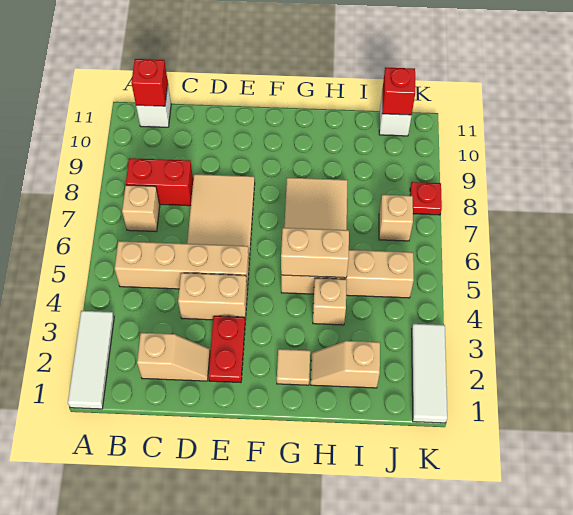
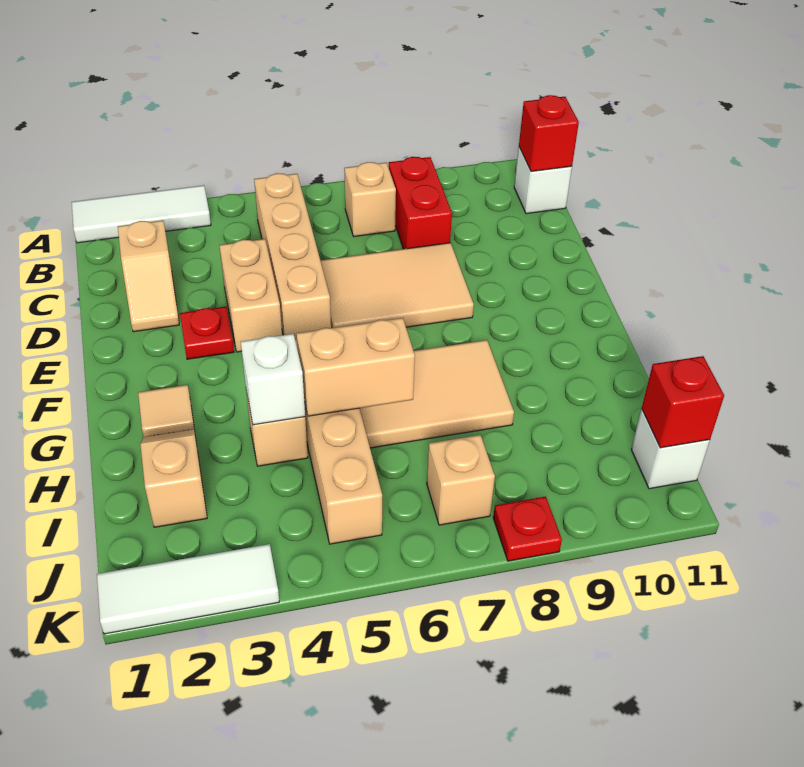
red plate E2:E3 level 1 -> red plate E3 level 1
tan brick G5:H5 level 2 -> tan brick H5:H6 level 2
none -> white brick H4 level 2

